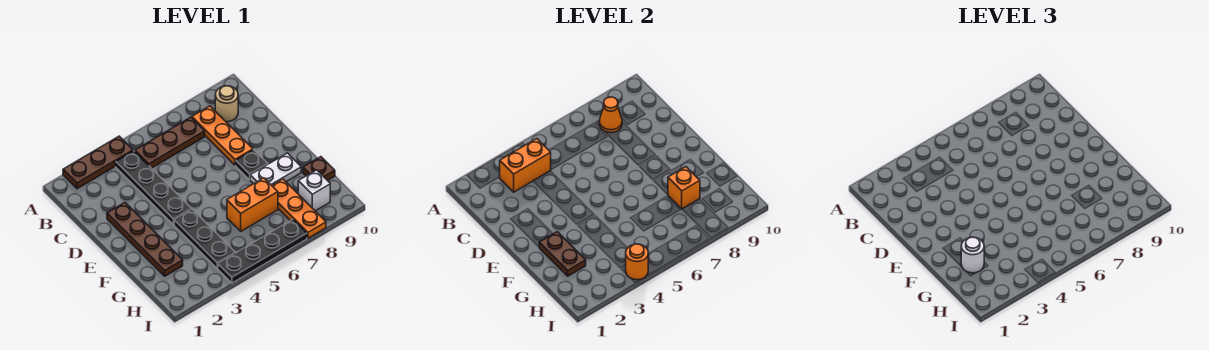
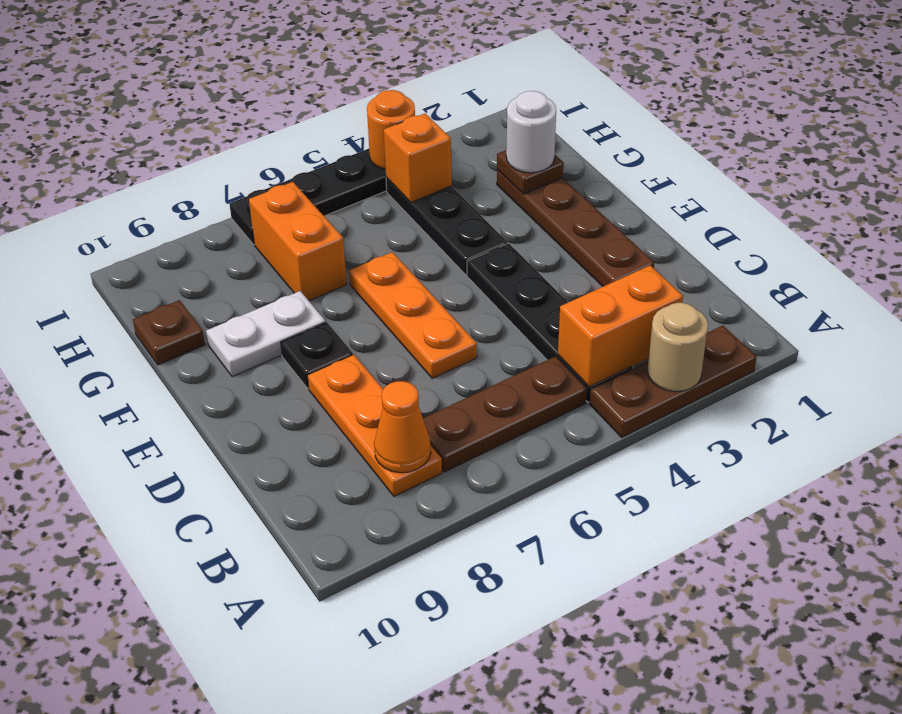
tan round brick B9 level 1 -> tan round brick A3 level 2
brown plate F2:G2 level 2 -> brown plate G2 level 2
orange brick G6:G7 level 1 -> orange brick G7:H7 level 1
orange plate G8:I8 level 1 -> orange plate D6:F6 level 1
orange brick G8 level 2 -> orange brick H4 level 2
white brick H9 level 1 -> none

